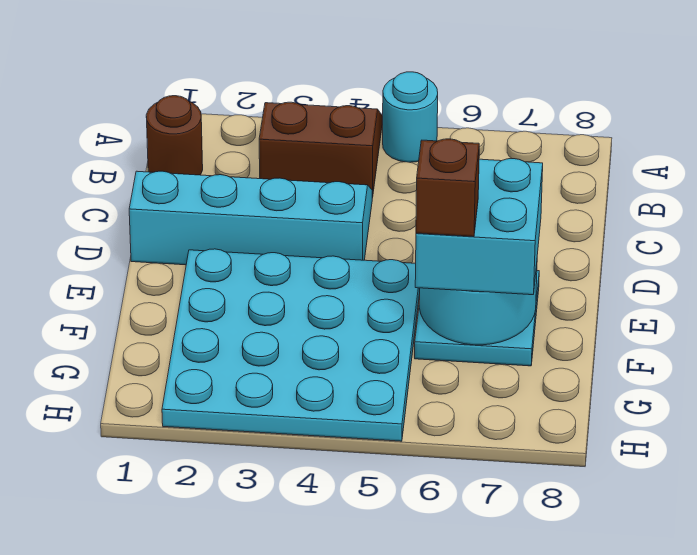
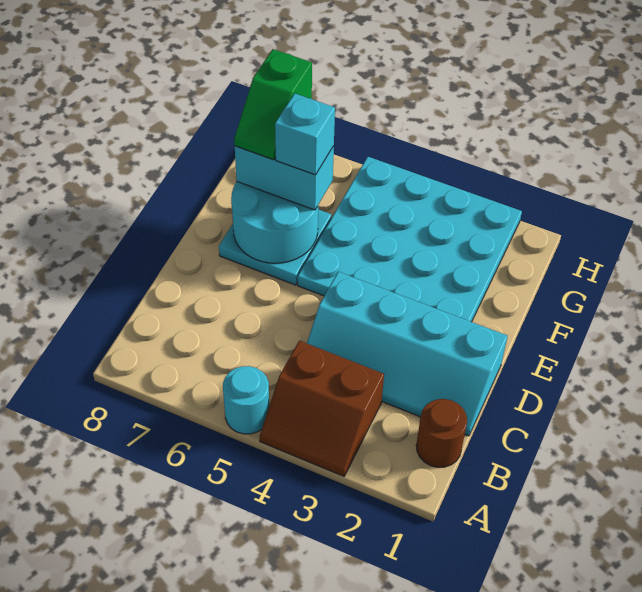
cyan brick E6:F7 level 3 -> cyan brick F6:F7 level 3
brown brick F6 level 4 -> cyan brick F6 level 4
none -> green slope F7:G7 level 4 top G

